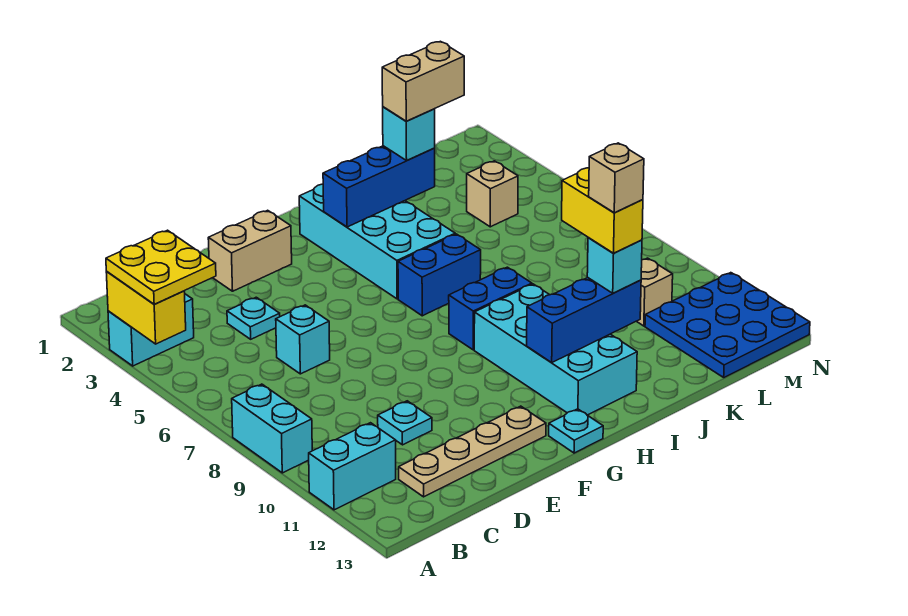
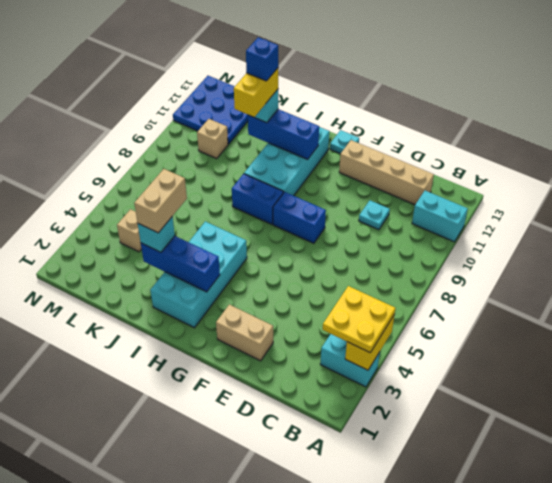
cyan brick A8:A9 level 1 -> none
tan plate C12:F12 level 1 -> tan brick C12:F12 level 1
cyan plate D4 level 1 -> none
cyan brick D6 level 1 -> none
blue brick H6:I6 level 1 -> blue brick F8:G8 level 1
tan brick J3:K3 level 4 -> tan brick J3:J4 level 4
tan brick J11 level 5 -> blue brick J11 level 5

